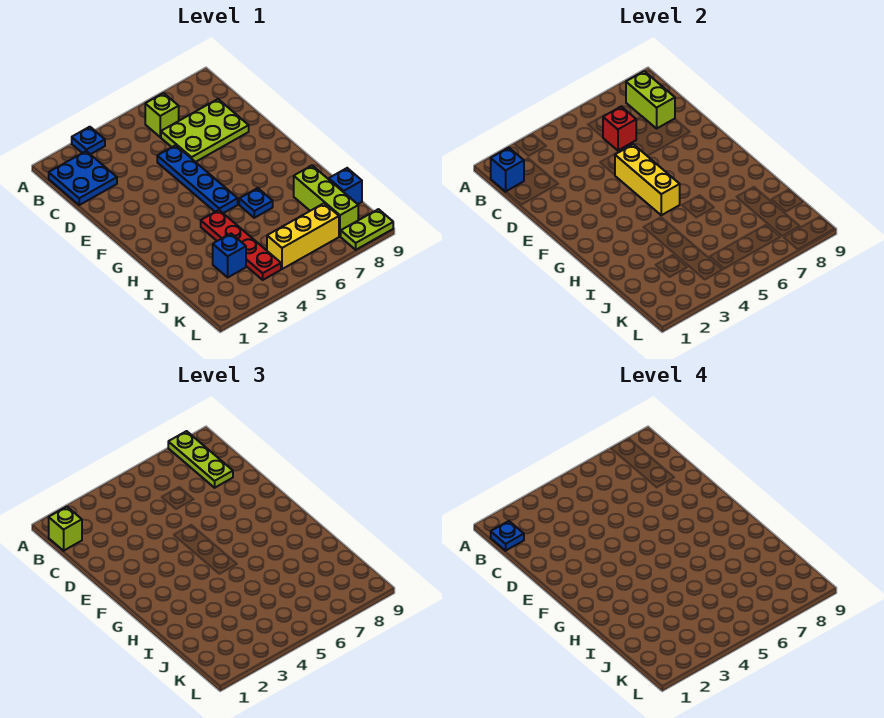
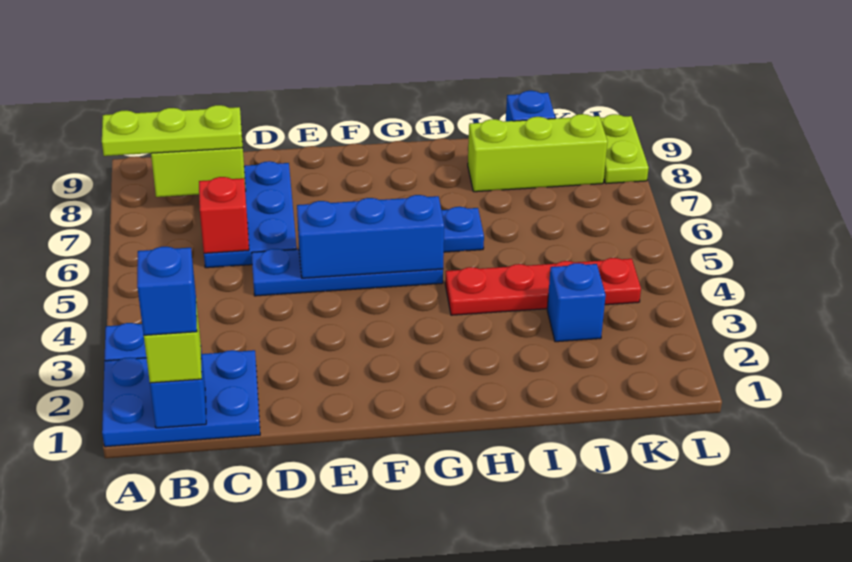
blue plate B1:C2 level 1 -> blue plate A1:C2 level 1
blue plate B1 level 4 -> blue brick B1 level 4
lime brick B6 level 1 -> none
lime plate C6:D8 level 1 -> blue plate C6:D8 level 1
yellow brick E5:G5 level 2 -> blue brick E5:G5 level 2
yellow brick K5:K7 level 1 -> none

